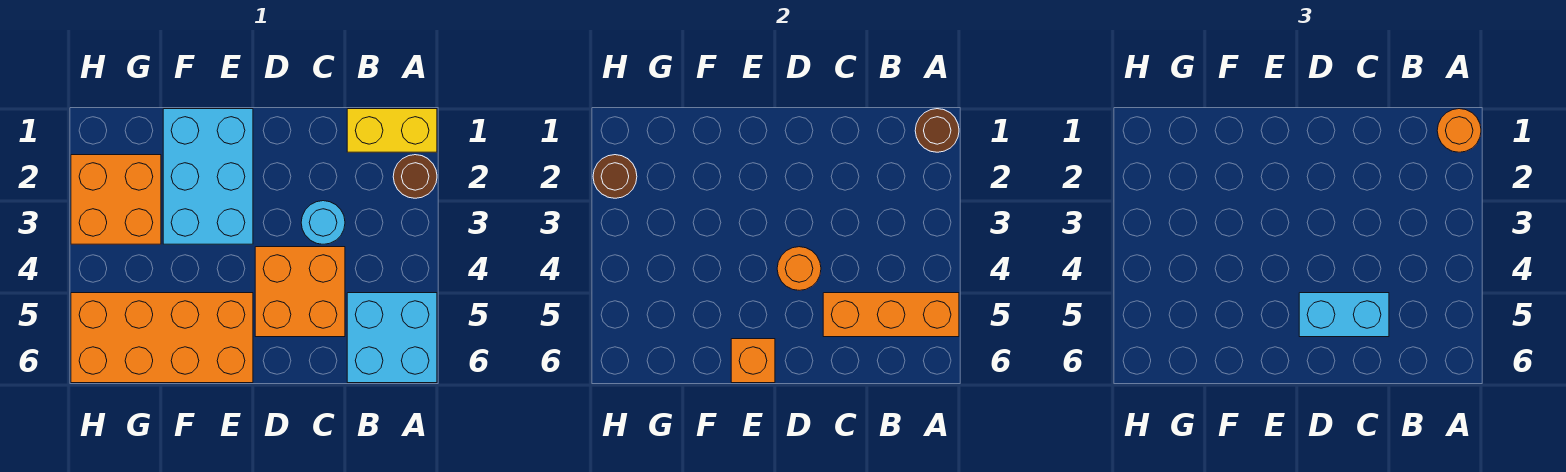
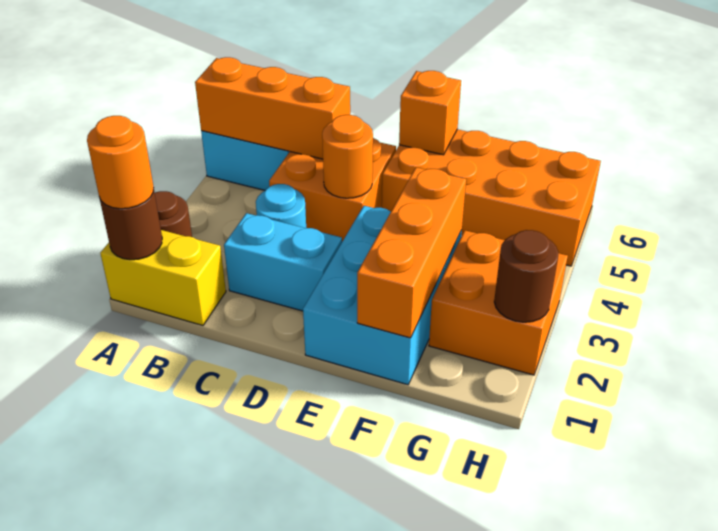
cyan brick C5:D5 level 3 -> cyan brick C2:D2 level 1
none -> orange brick F1:F3 level 2

